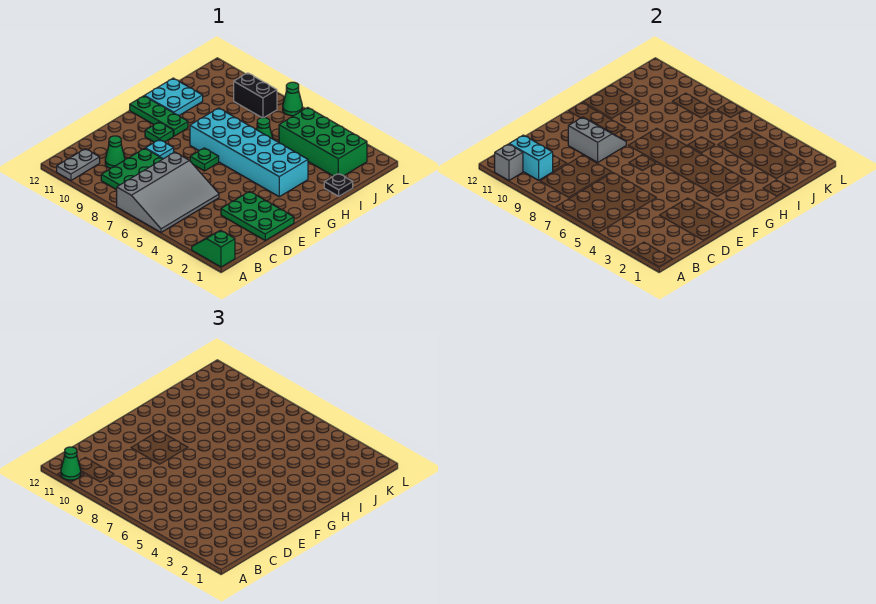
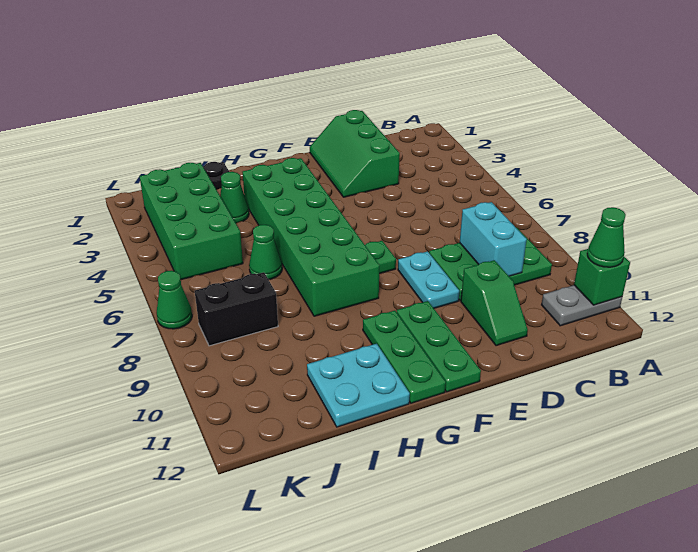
green slope A1:A2 level 1 top 1 -> green slope D10:D11 level 1 top 10
grey slope A5:D7 level 1 top 7 -> none
grey brick A11 level 2 -> green brick A11 level 2
cyan brick B10:B11 level 2 -> cyan brick C8:C9 level 2
green cone C10 level 1 -> green cone I3 level 1
green plate D1:E3 level 1 -> green slope D1:E3 level 1 top D
cyan plate E9 level 1 -> cyan plate E8:E9 level 1
grey slope E9:F10 level 2 top E -> none
green plate F10 level 1 -> green plate F10:F12 level 1
cyan brick G3:H8 level 1 -> green brick G3:H8 level 1
black brick K8:K9 level 1 -> black brick J8:K8 level 1

